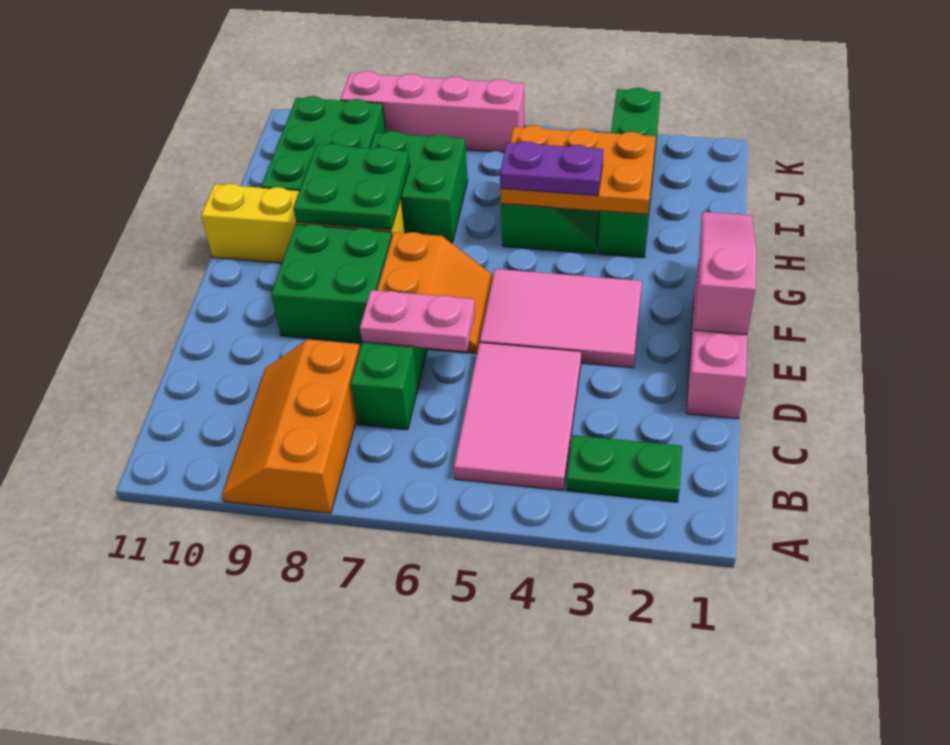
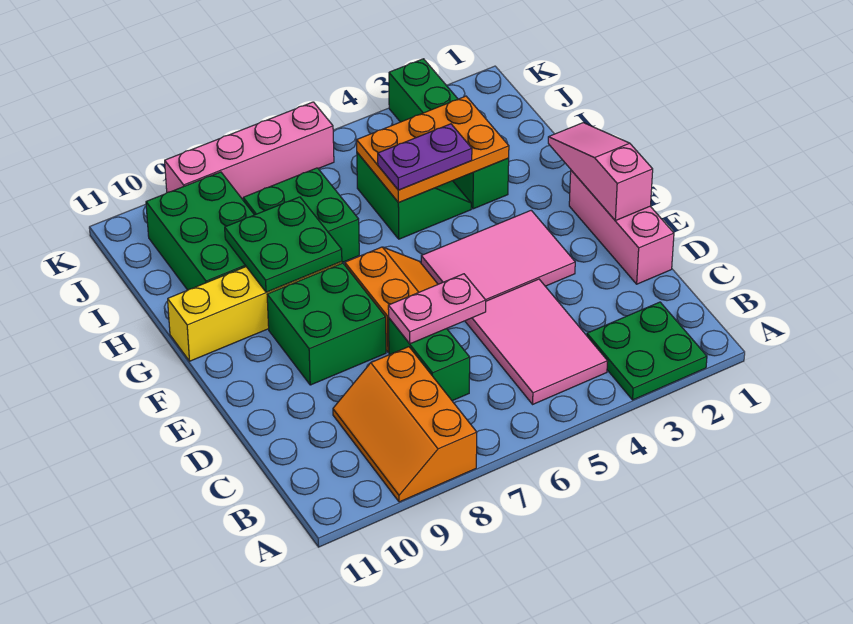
green plate B2:B3 level 1 -> green plate A2:B3 level 1

